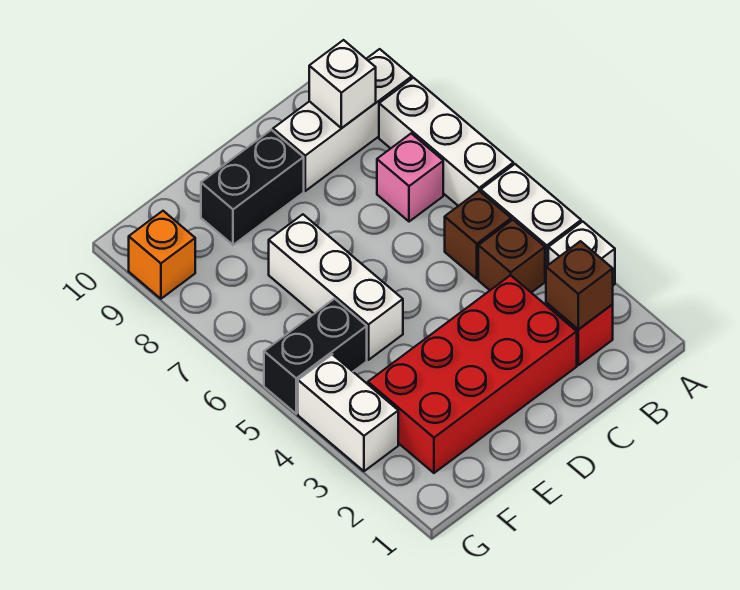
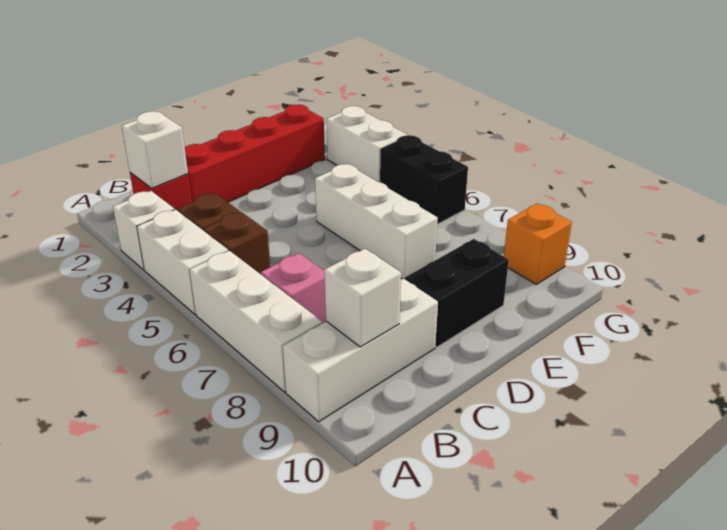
brown brick B2 level 2 -> white brick B2 level 2
red brick C2:F3 level 1 -> red brick C2:F2 level 1
black brick F5:G5 level 1 -> black brick G5:G6 level 1

